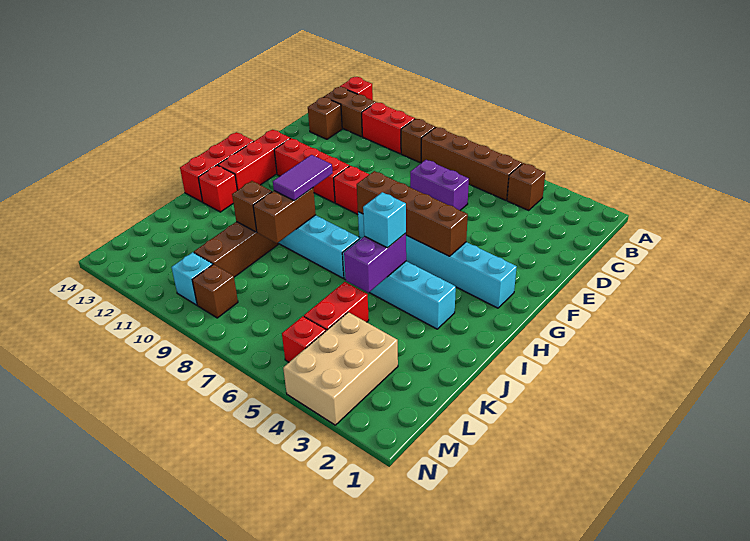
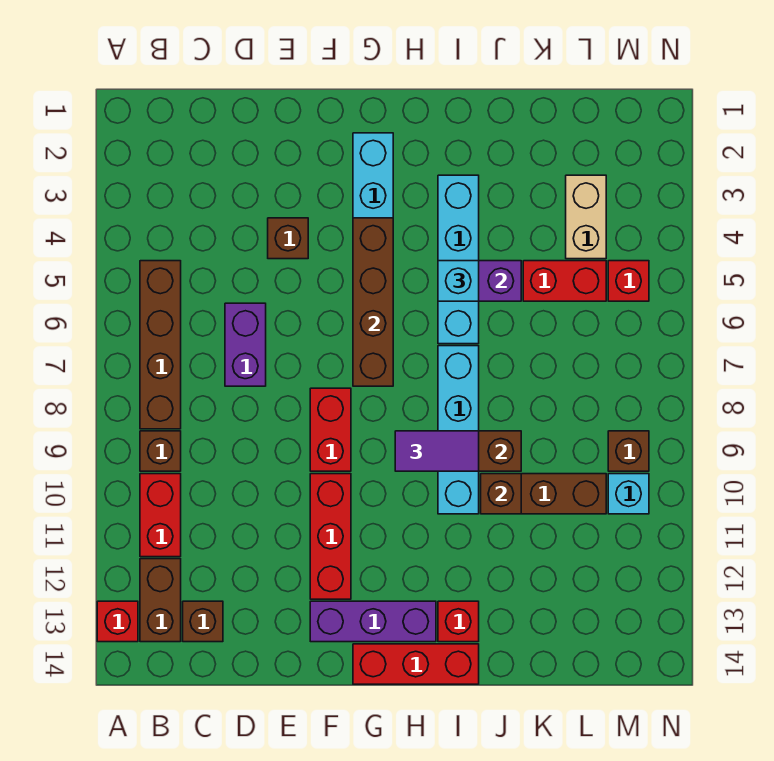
brown brick B4 level 1 -> brown brick E4 level 1
red brick F13:H13 level 1 -> purple brick F13:H13 level 1
tan brick L3:N4 level 1 -> tan brick L3:L4 level 1

